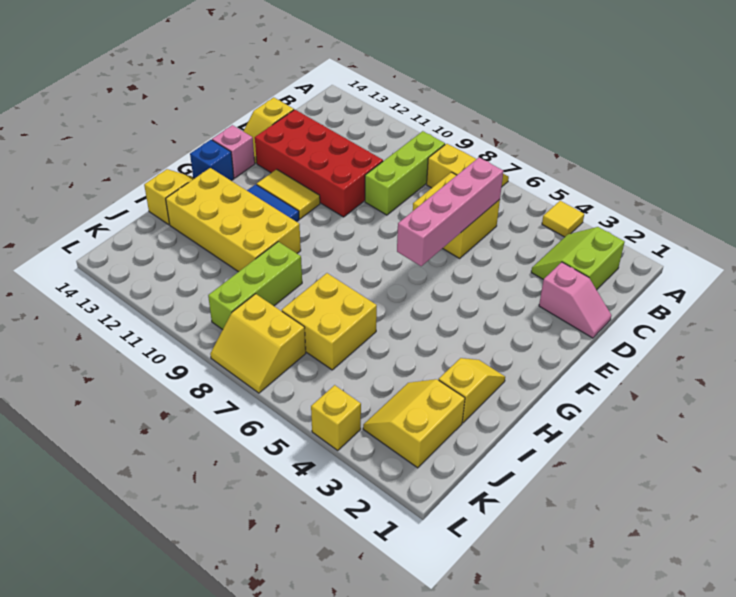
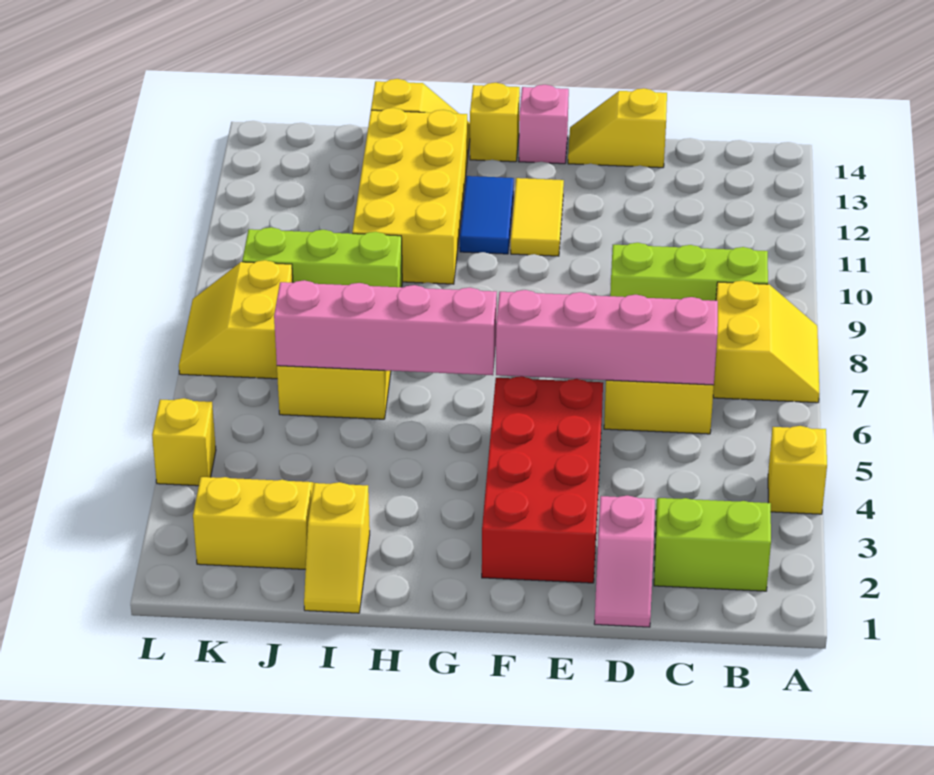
yellow tile A4 level 1 -> yellow brick A4 level 1
red brick D10:E13 level 1 -> red brick E2:F5 level 1
none -> pink brick G6:J6 level 2
blue brick G14 level 1 -> yellow brick G14 level 1
yellow slope H2:I2 level 1 top I -> yellow slope I1:I2 level 1 top 2

